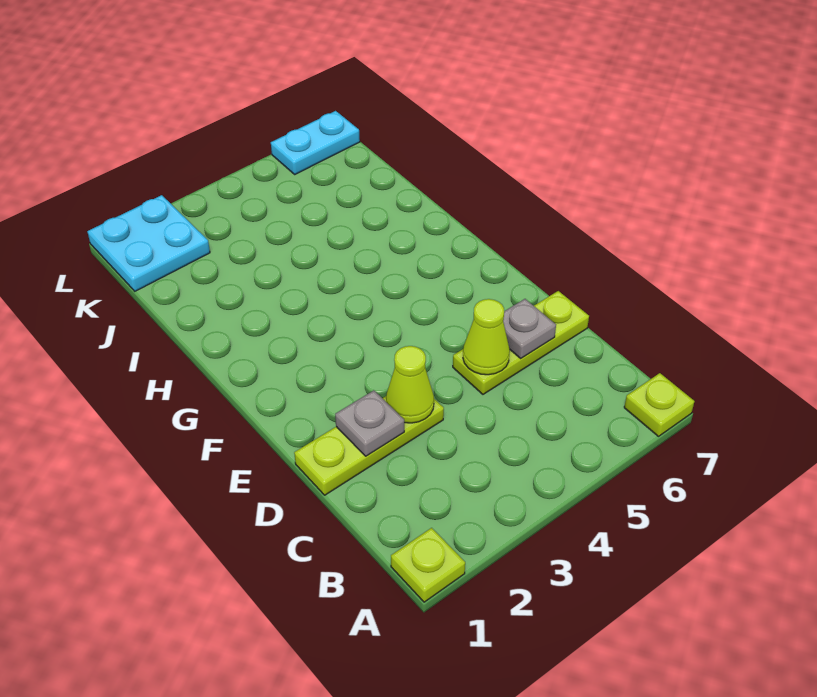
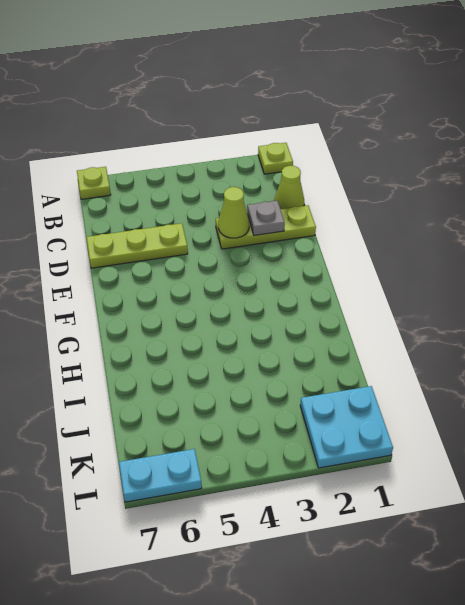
lime cone D5 level 2 -> lime cone C1 level 1
grey plate D6 level 2 -> none

